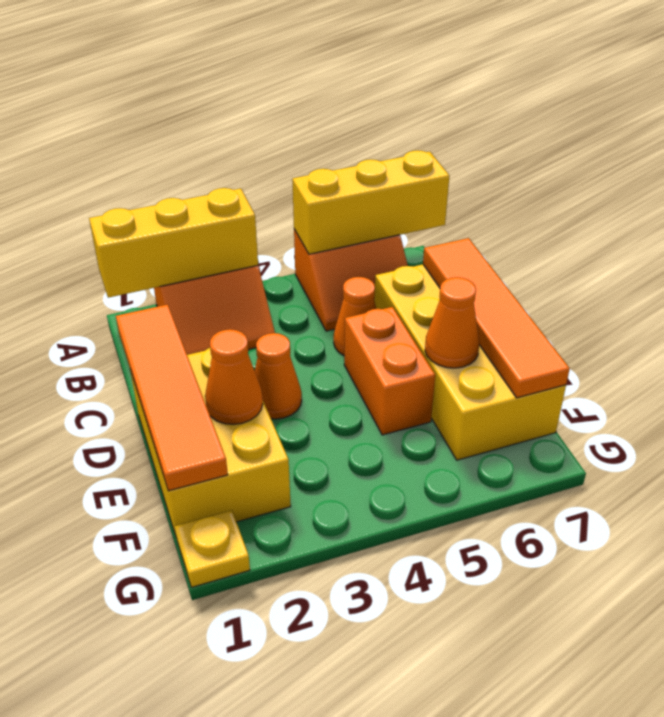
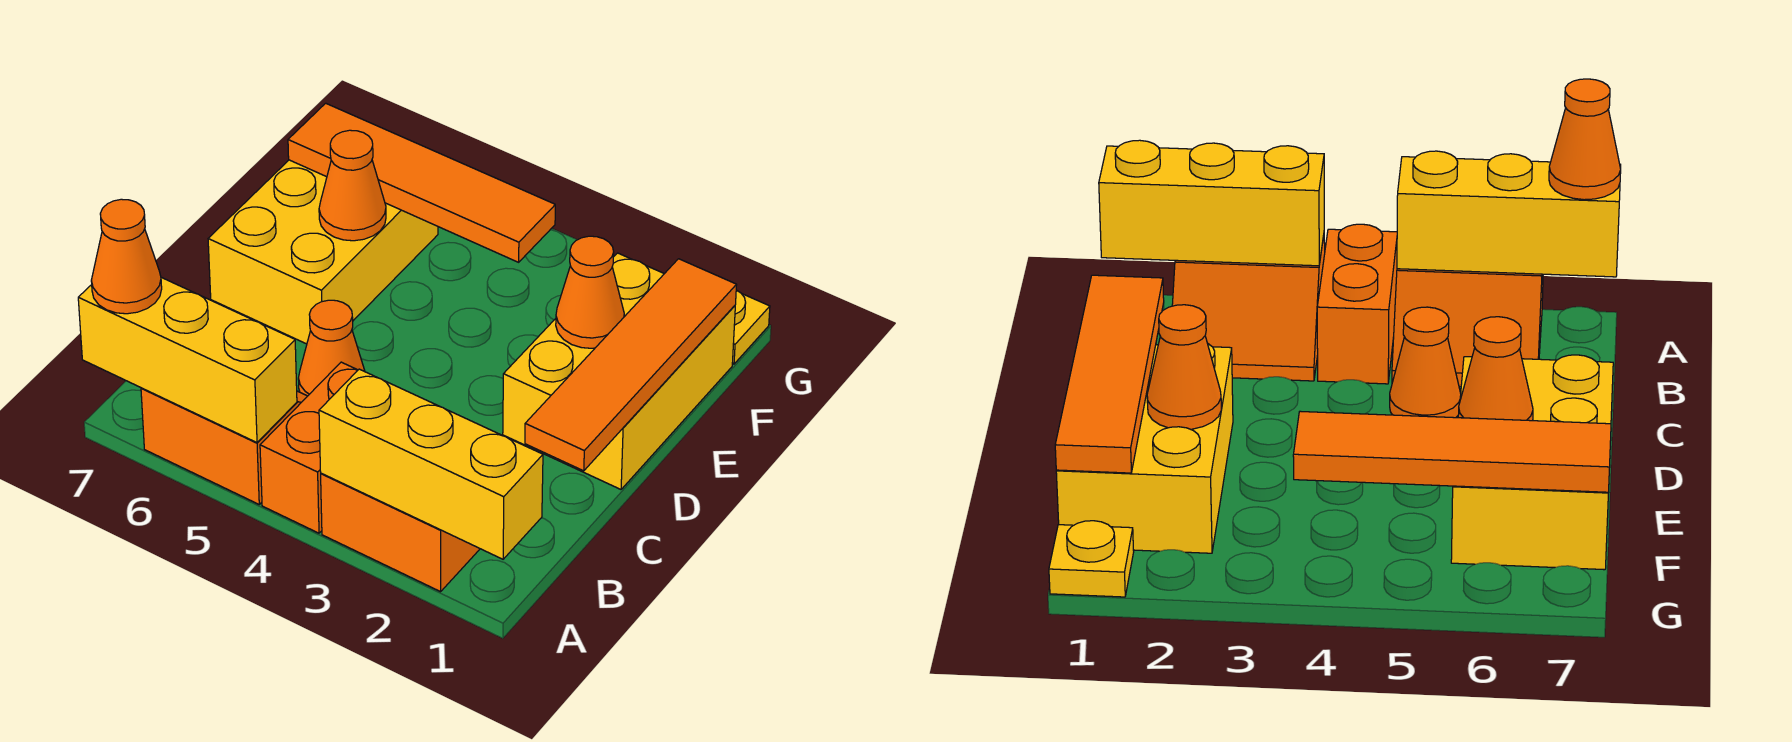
yellow brick C6:F7 level 1 -> yellow brick D6:F7 level 1
orange tile C7:F7 level 2 -> orange tile F4:F7 level 2
orange cone D3 level 1 -> orange cone A7 level 3
orange brick D5:E5 level 1 -> orange brick A4:B4 level 1

